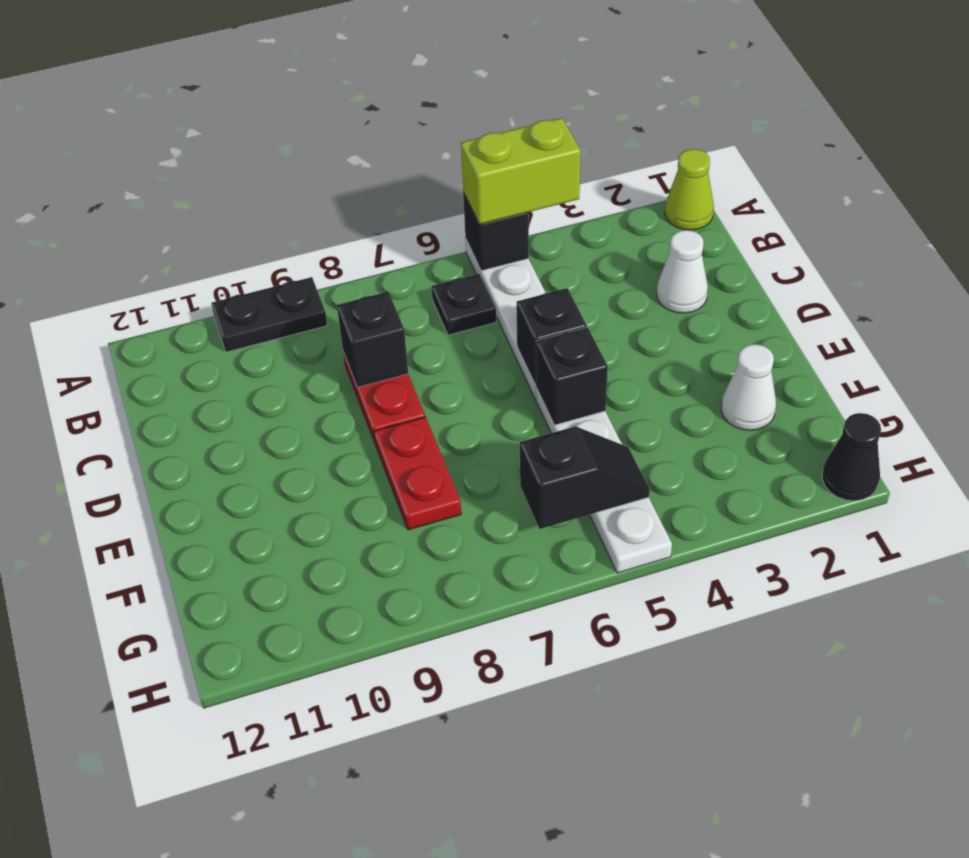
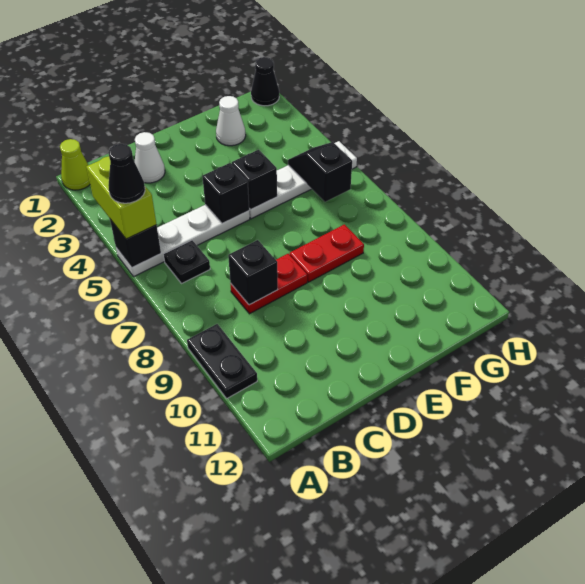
none -> black cone A5 level 4

